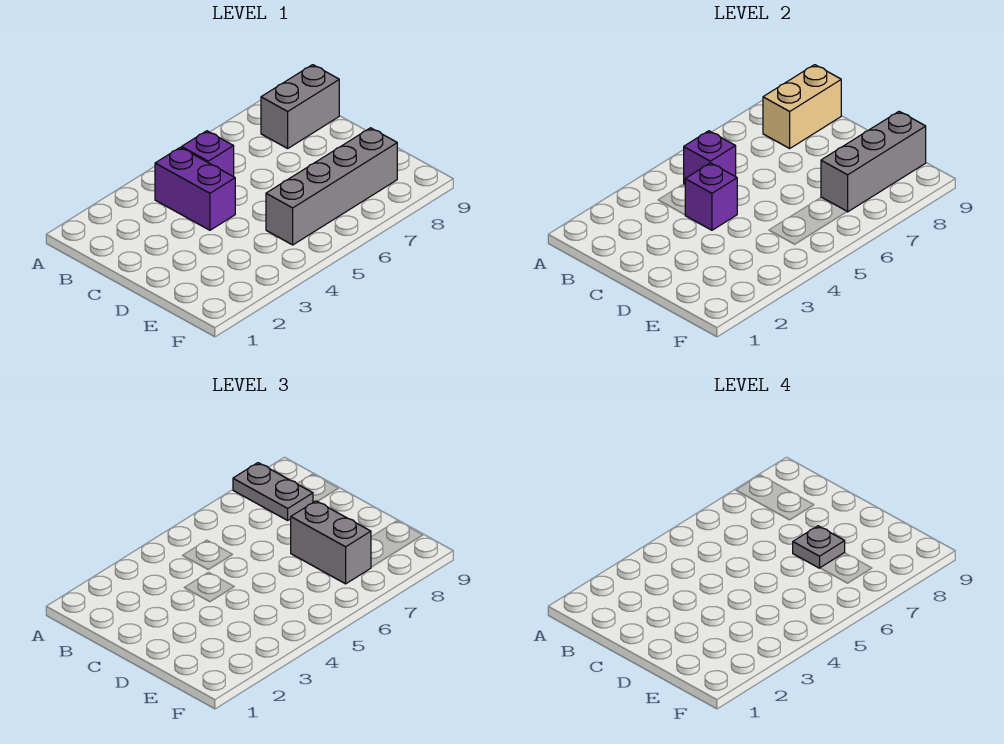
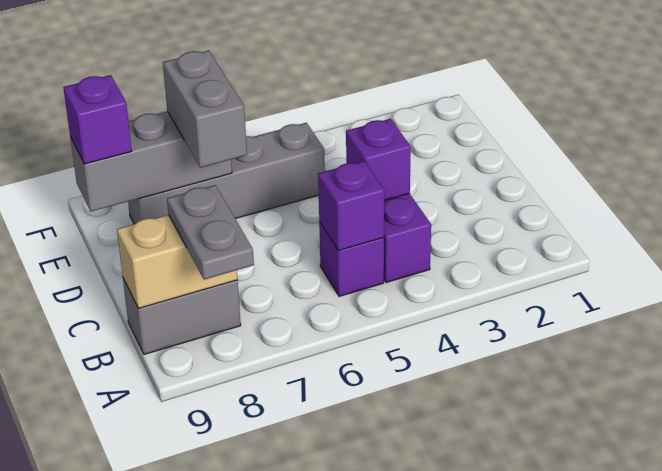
grey plate D7 level 4 -> none
none -> purple brick E9 level 3

